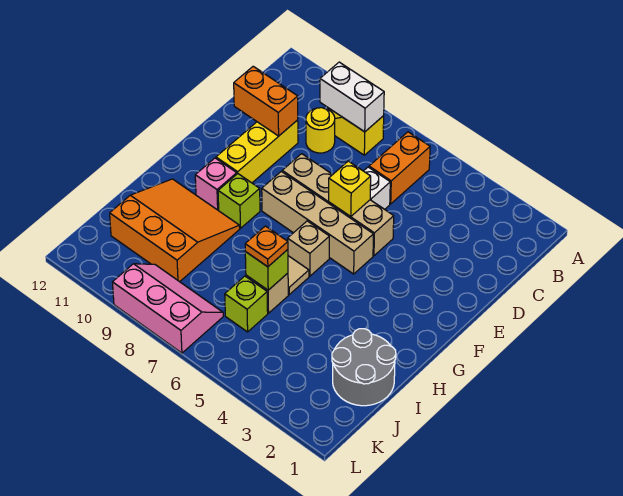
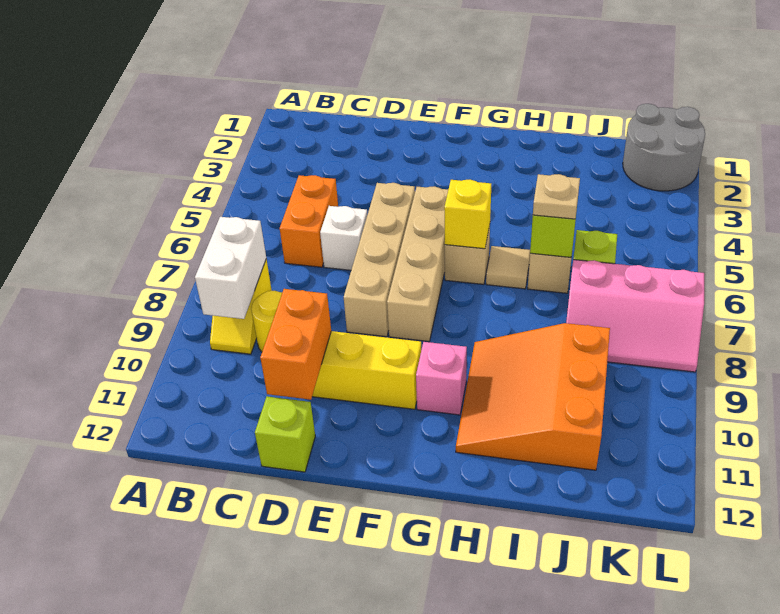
orange brick B6:C6 level 1 -> orange brick C5:C6 level 1
yellow brick E6 level 2 -> yellow brick G6 level 2
lime brick G9 level 1 -> lime brick D12 level 1
grey round brick I1:J2 level 1 -> grey round brick K1:L2 level 1
orange plate I6 level 3 -> tan plate I6 level 3
pink slope K7:L9 level 1 top L -> pink slope J7:L8 level 1 top 7

